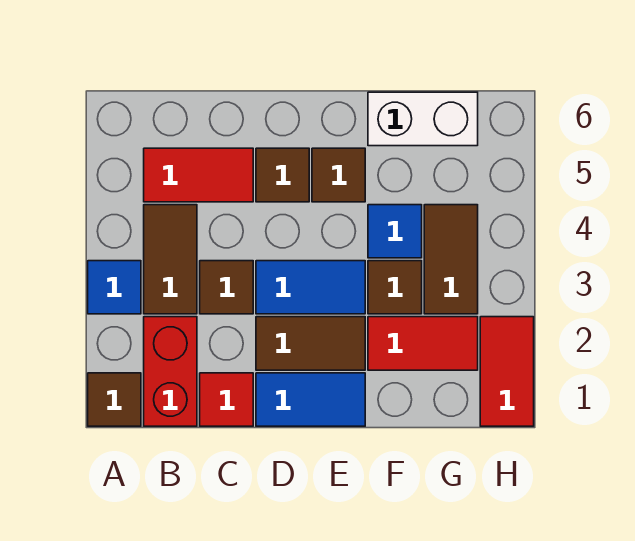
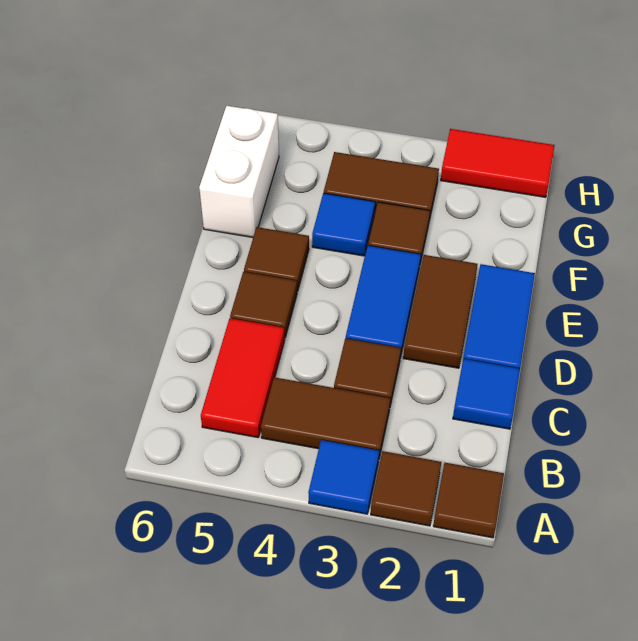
none -> brown tile A2 level 1
red brick B1:B2 level 1 -> none
red tile C1 level 1 -> blue tile C1 level 1
red tile F2:G2 level 1 -> none

